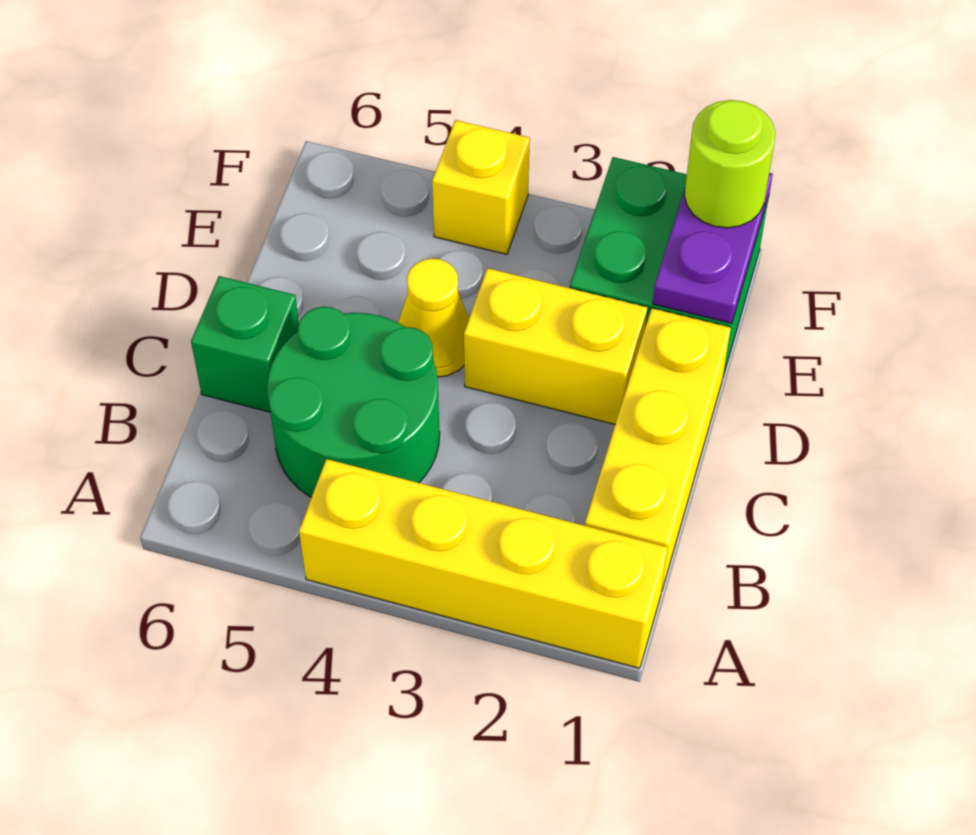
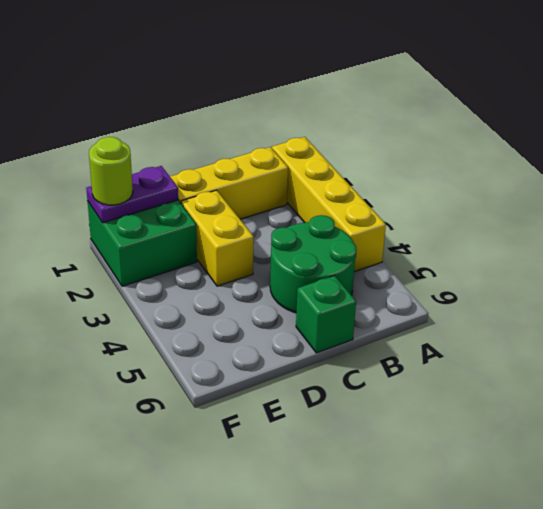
yellow cone D4 level 1 -> none
yellow brick F4 level 1 -> none

